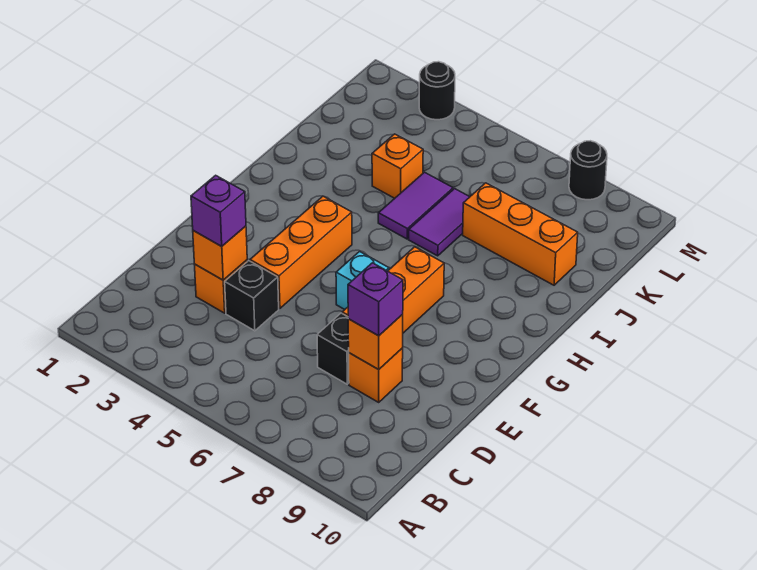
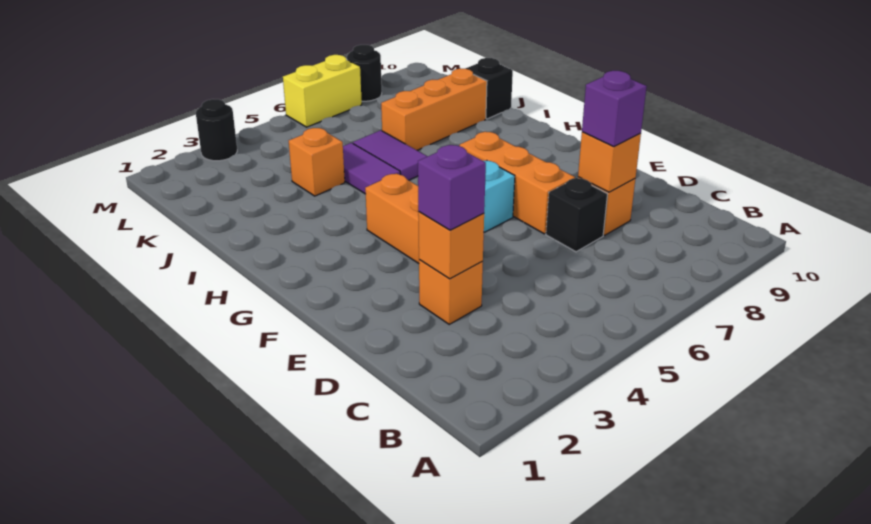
black brick D4 level 1 -> black brick J10 level 1
none -> yellow brick M6:M7 level 1

